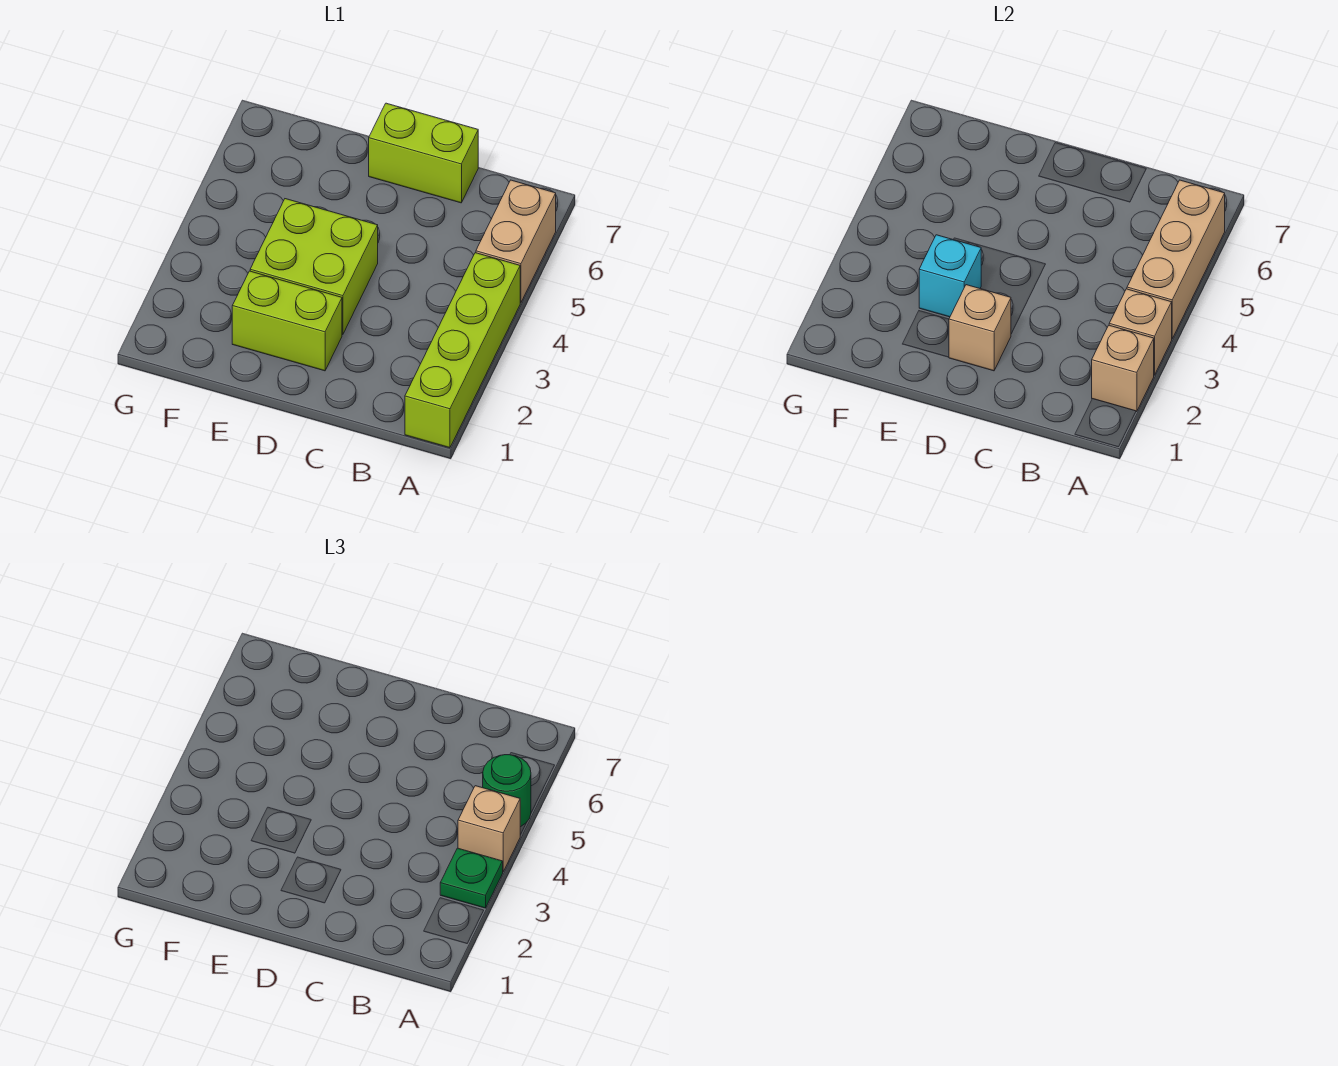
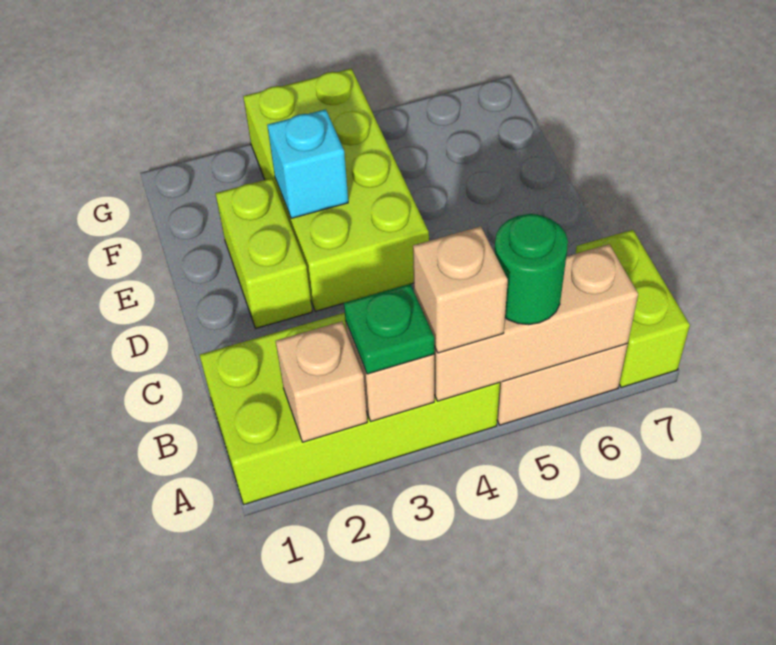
lime brick A1:A4 level 1 -> lime brick A1:B4 level 1
lime brick C7:D7 level 1 -> lime brick A7:B7 level 1
tan brick D2 level 2 -> none
lime brick D3:E4 level 1 -> lime brick D3:G4 level 1

